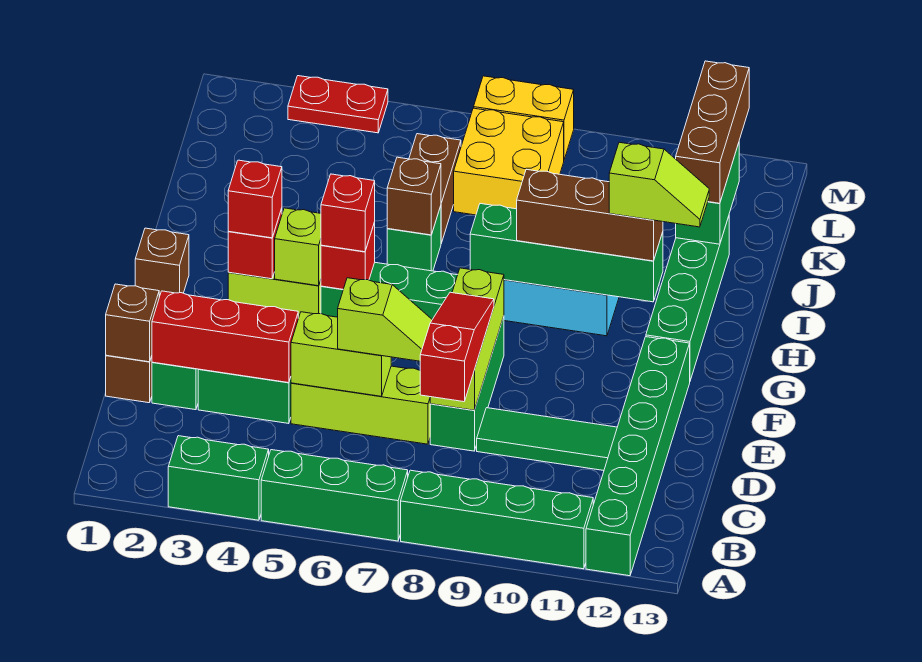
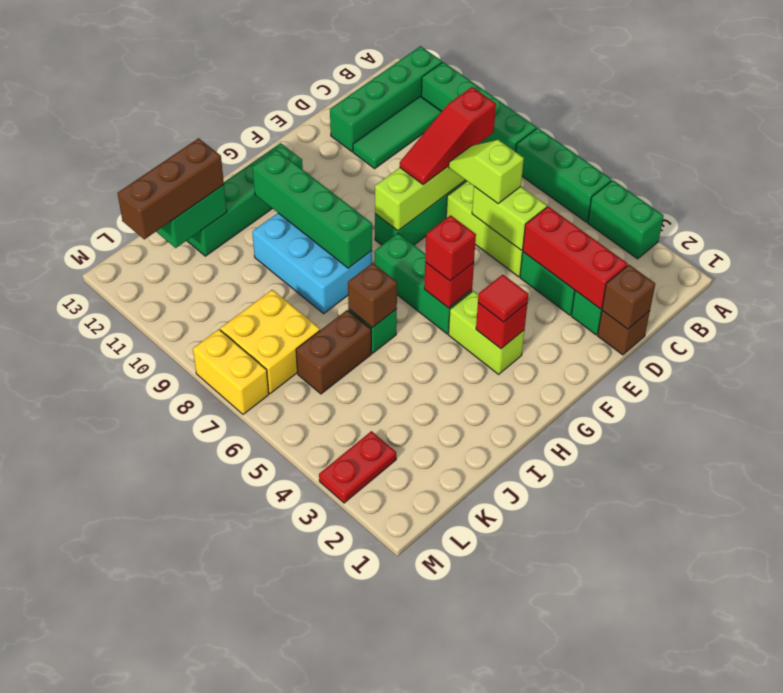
green brick A12:F12 level 1 -> green brick A12:D12 level 1
green tile D9:D11 level 1 -> green tile B11:D11 level 1
brown brick G1 level 1 -> none
red brick G3 level 3 -> red tile G3 level 3
lime brick G4 level 2 -> none
brown brick H9:H11 level 3 -> none
lime slope H11:H12 level 4 top 11 -> none
red plate M3:M4 level 1 -> red plate L3:M3 level 1

